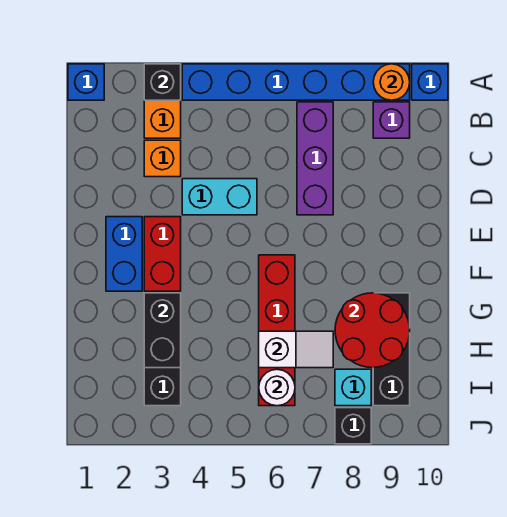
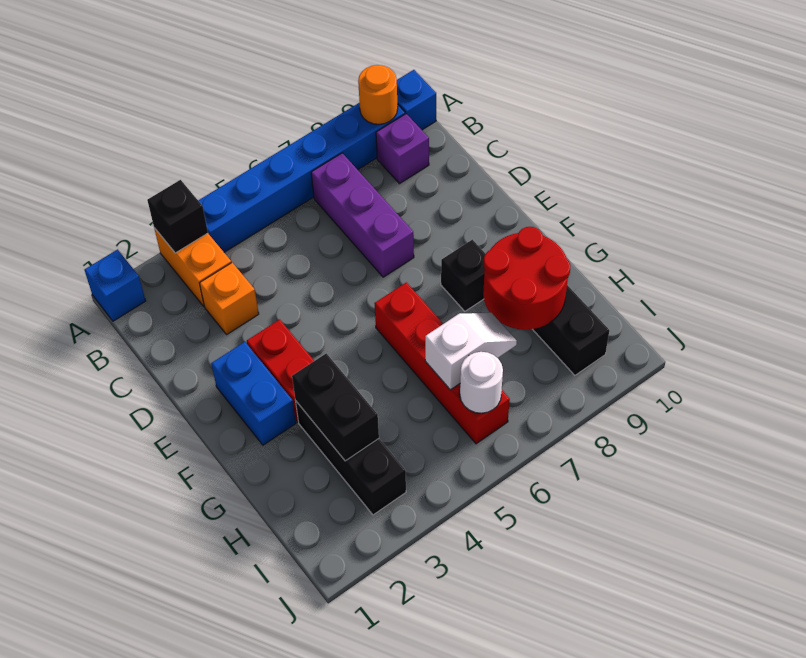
cyan brick D4:D5 level 1 -> none
cyan brick I8 level 1 -> none
black brick J8 level 1 -> black brick F8 level 1

